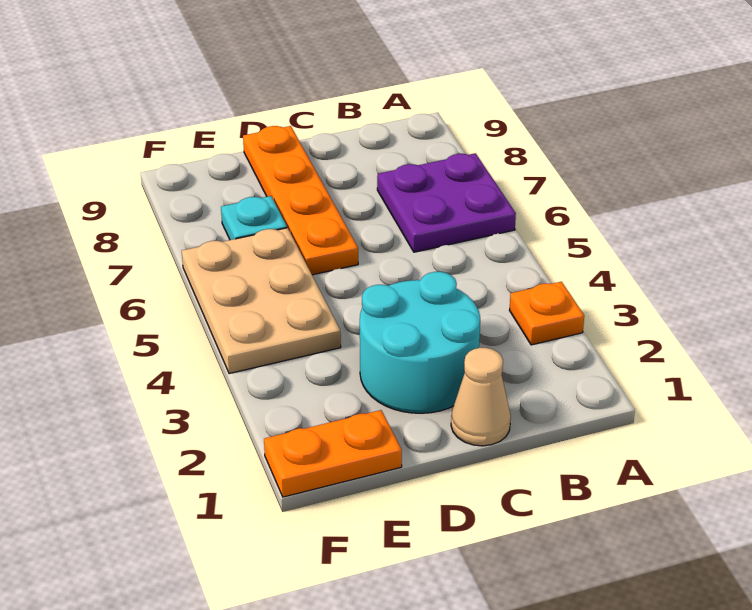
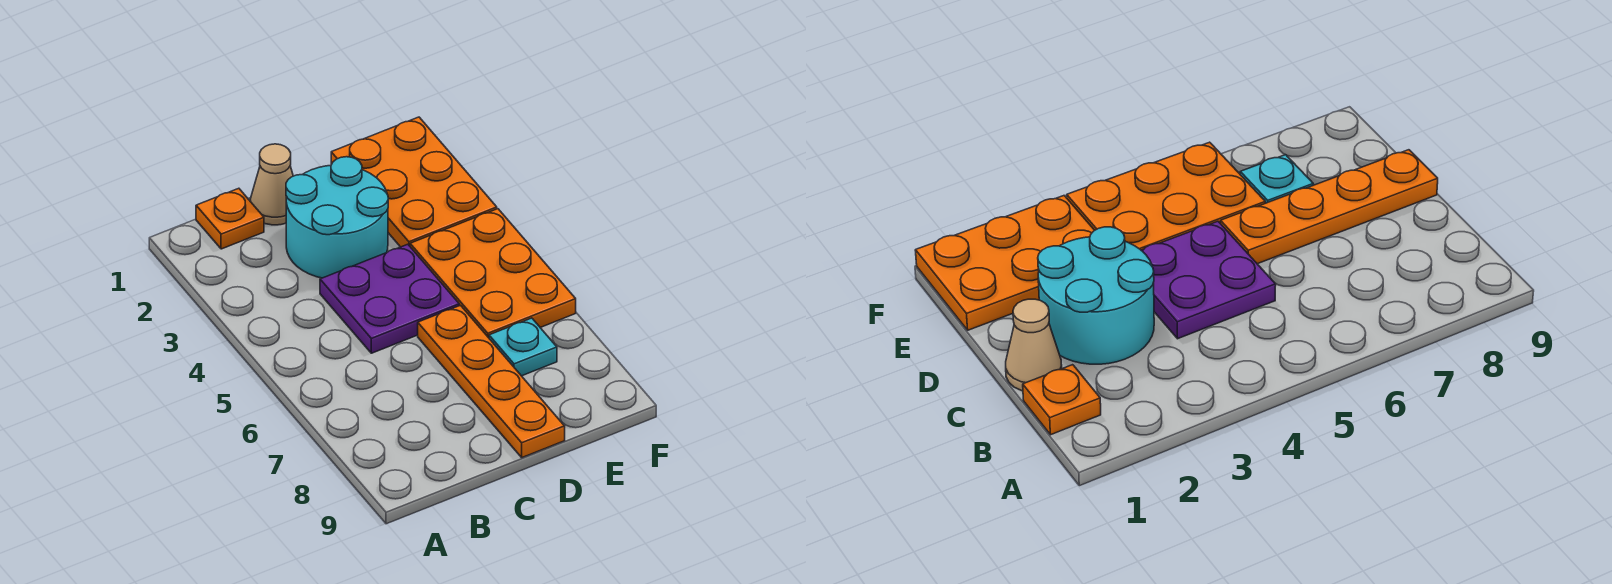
orange plate A3 level 1 -> orange plate B1 level 1
purple plate A6:B7 level 1 -> purple plate C4:D5 level 1
orange plate E1:F1 level 1 -> orange plate E1:F3 level 1
tan plate E4:F6 level 1 -> orange plate E4:F6 level 1

